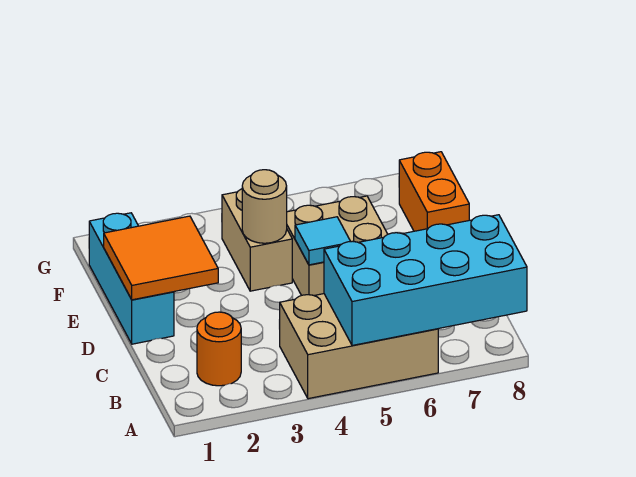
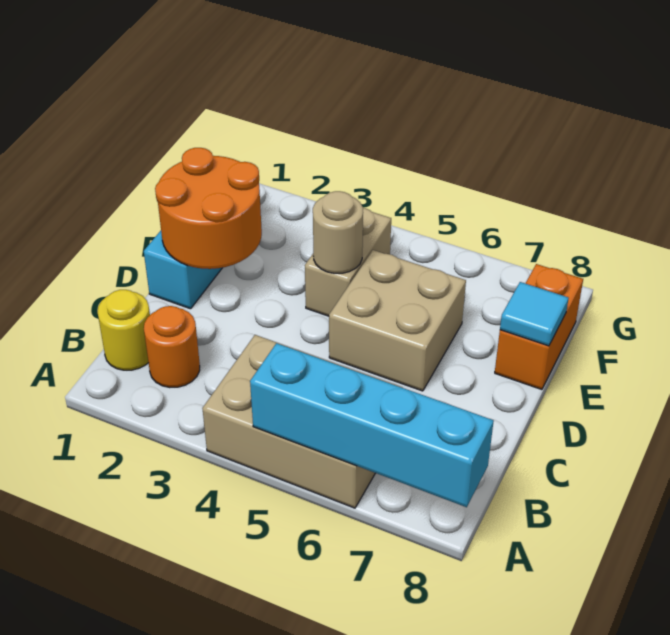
cyan brick A5:B8 level 2 -> cyan brick A5:A8 level 2
none -> yellow round brick B1 level 1
orange tile D1:E2 level 2 -> orange round brick D1:E2 level 2
cyan tile D5 level 2 -> cyan tile E8 level 2

